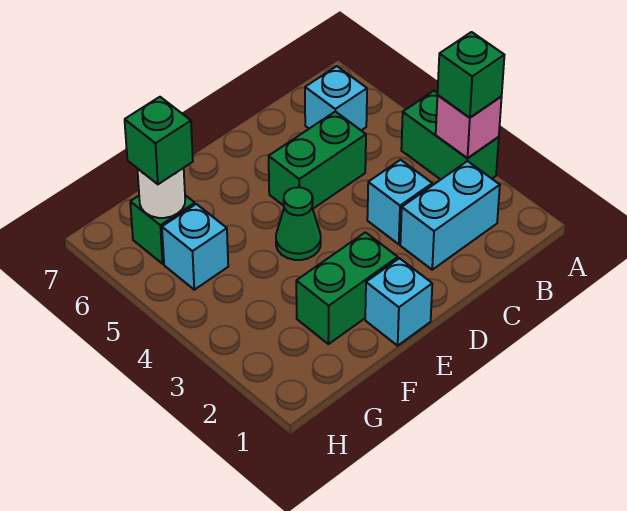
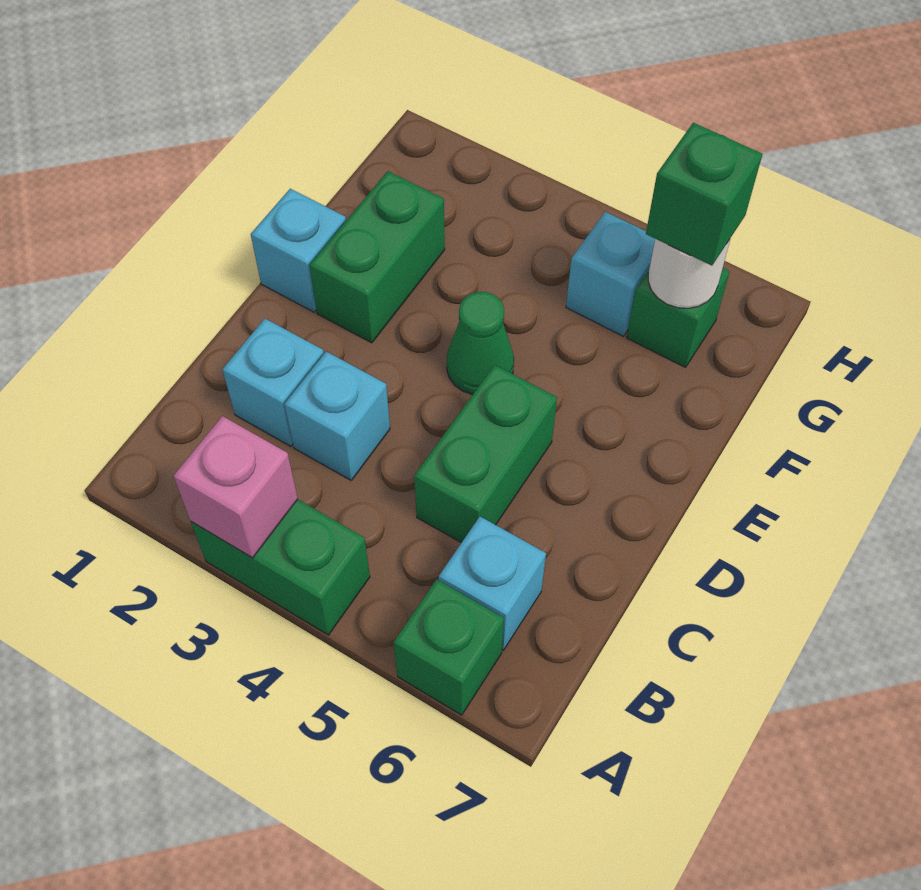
green brick A3 level 3 -> green brick A6 level 1
cyan brick B2:C2 level 1 -> cyan brick C2 level 1

